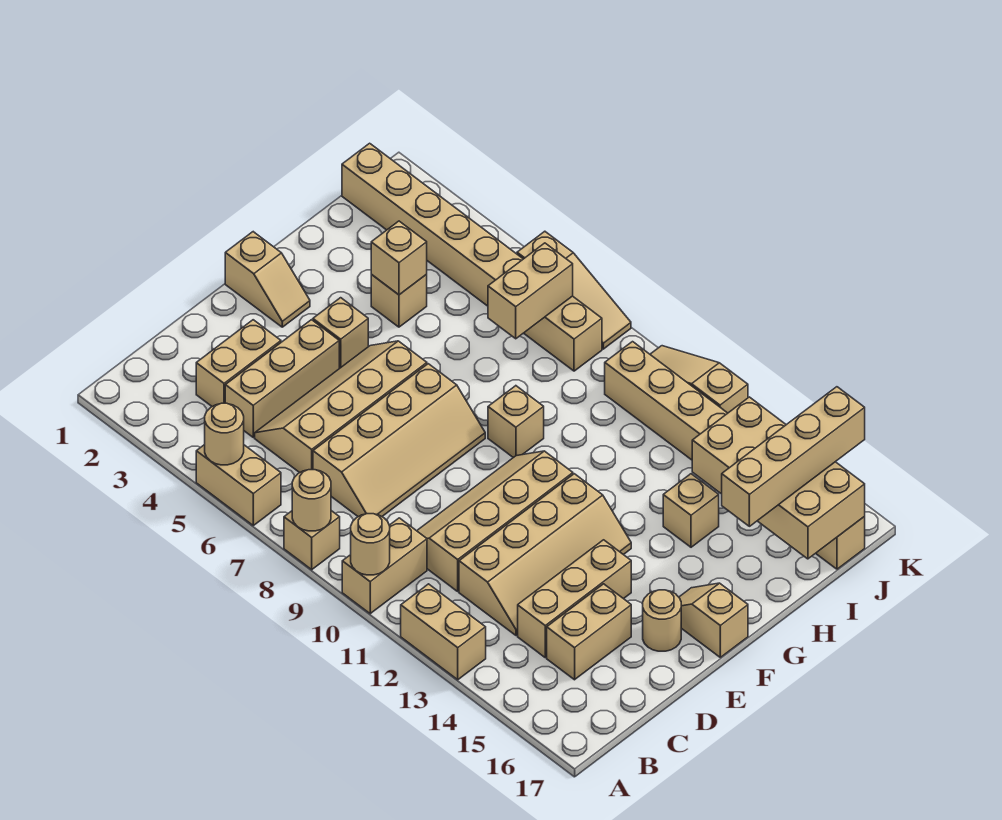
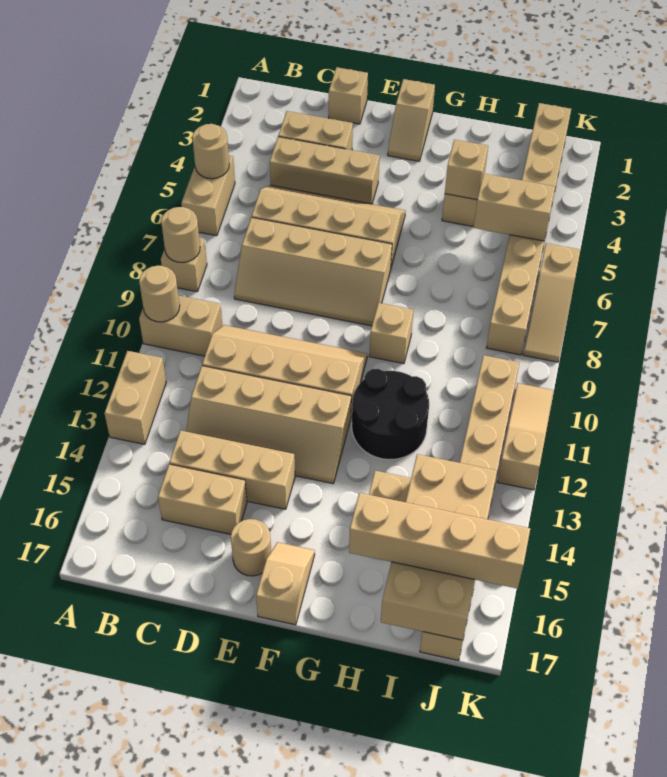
tan brick F4 level 1 -> tan brick D1 level 1
none -> black round brick G11:H12 level 1
tan brick I7:J7 level 2 -> tan brick I5:J5 level 2

